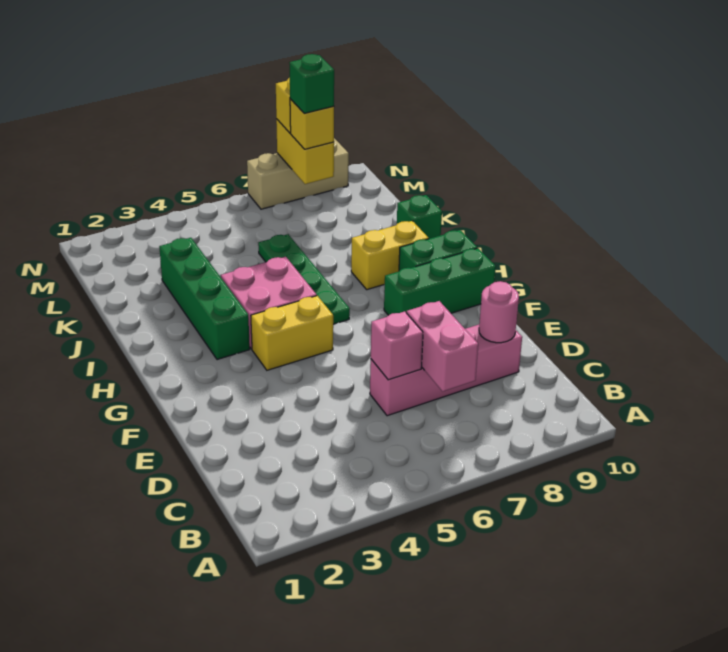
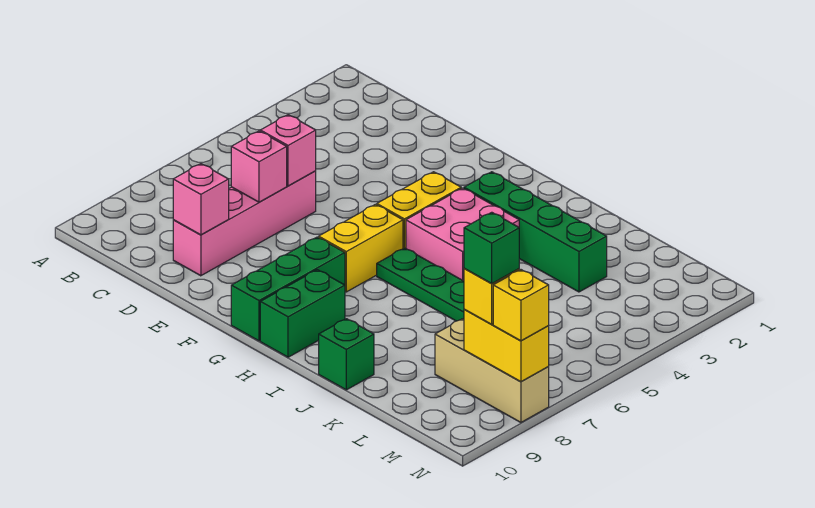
pink brick C7:D7 level 2 -> pink brick D7 level 2
pink round brick D9 level 2 -> pink brick D9 level 2
yellow brick I8:I9 level 1 -> yellow brick G6:G7 level 1
tan brick N7:N9 level 1 -> tan brick L8:N8 level 1

